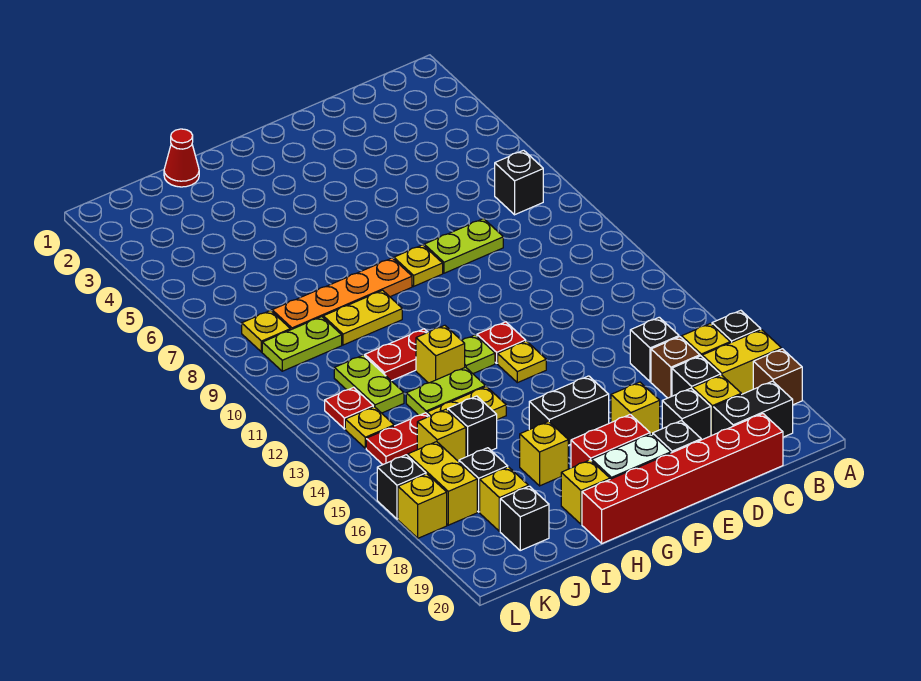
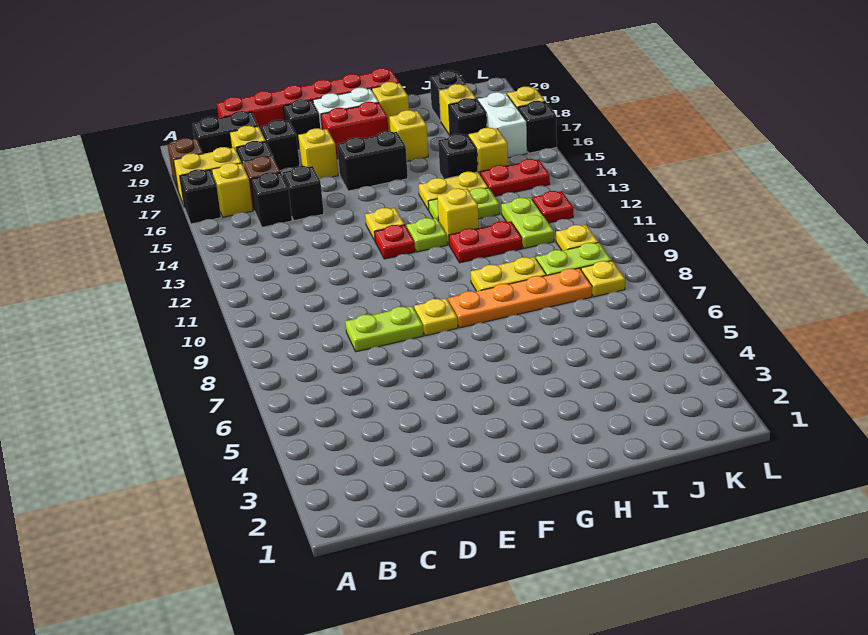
black brick B7 level 1 -> black brick D15 level 1
red cone I1 level 1 -> none
yellow plate K13 level 1 -> yellow plate K10 level 1
yellow brick K16:K17 level 1 -> white brick K16:K17 level 1

